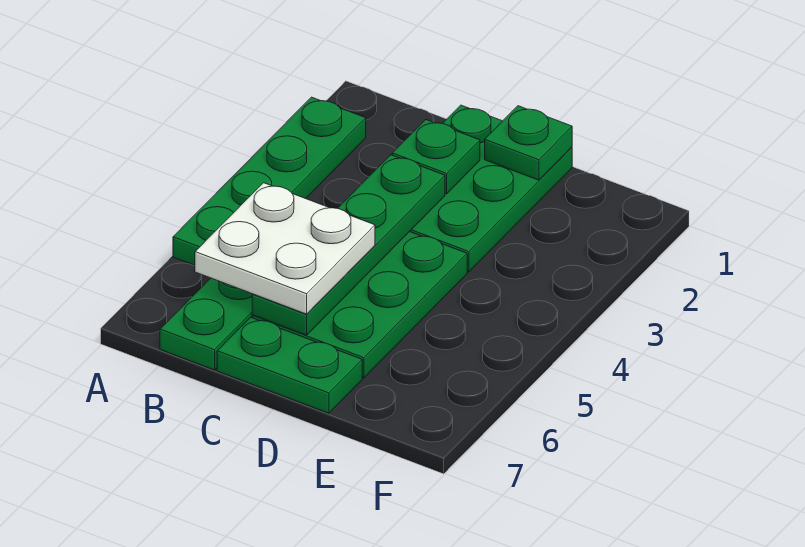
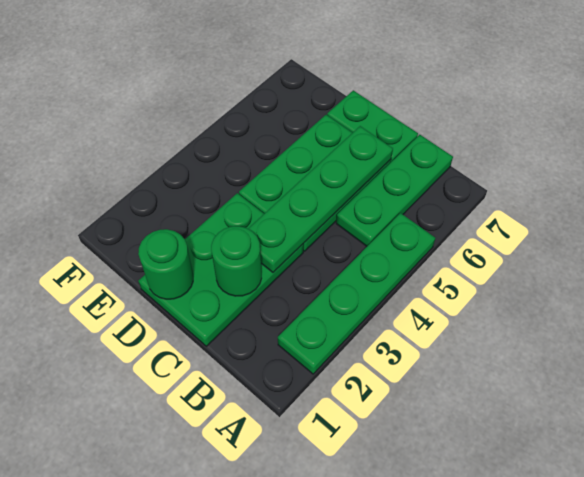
white plate B5:C6 level 3 -> none
green plate C2 level 2 -> green round brick C2 level 2
green plate D1 level 2 -> green round brick D1 level 2

